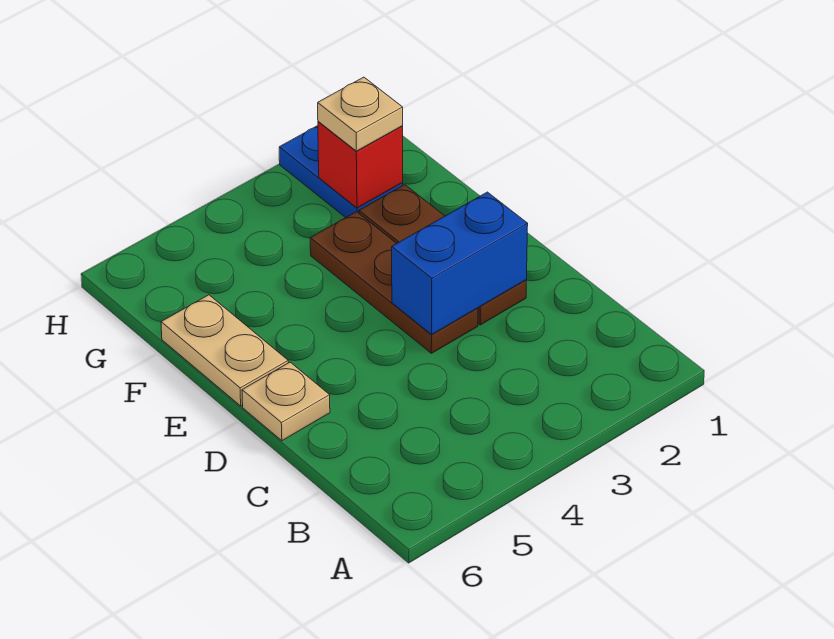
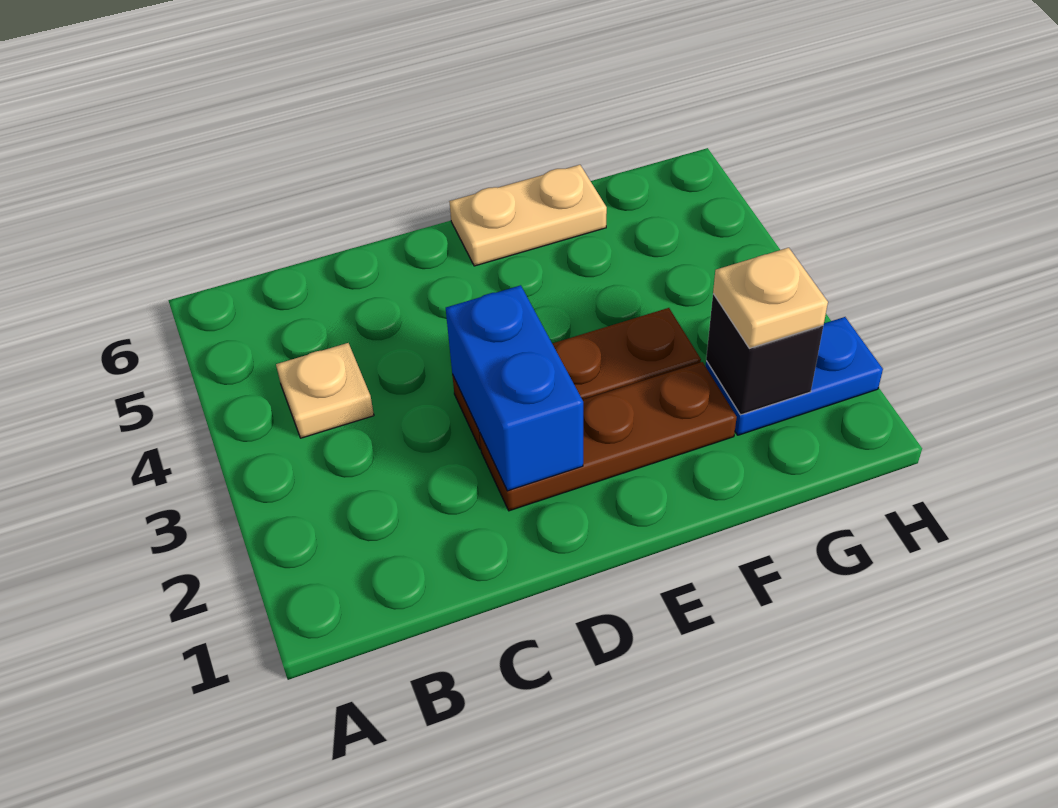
tan plate D6 level 1 -> tan plate B4 level 1
red brick G2 level 2 -> black brick G2 level 2

